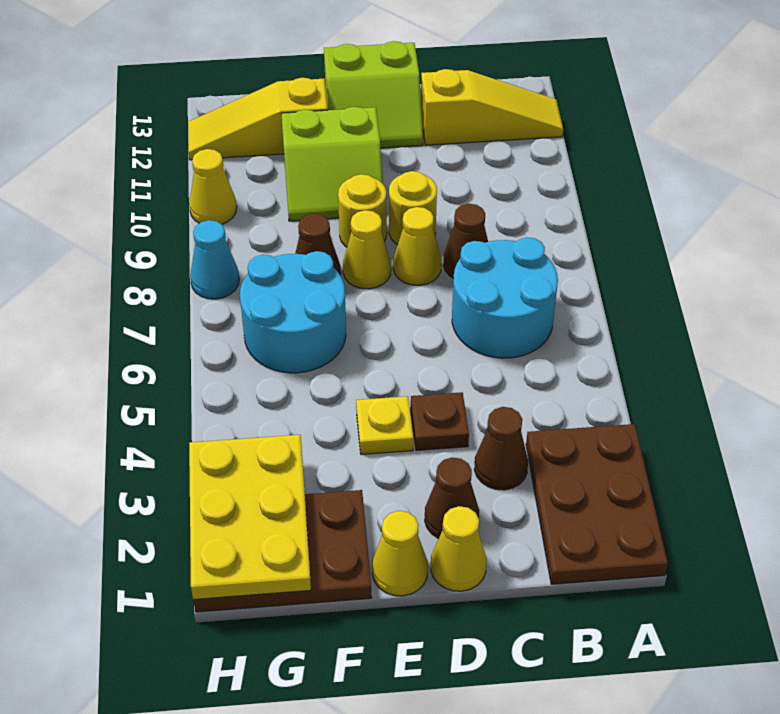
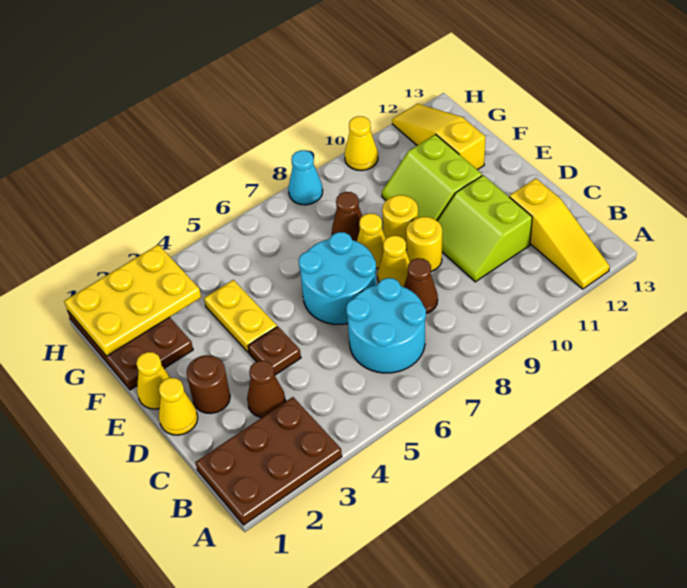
brown cone D2 level 1 -> brown round brick D2 level 1
lime slope D12:E13 level 1 top 13 -> lime slope C10:D11 level 1 top 11
yellow plate E4 level 1 -> yellow plate E4:F4 level 1
cyan round brick F6:G7 level 1 -> cyan round brick D6:E7 level 1

